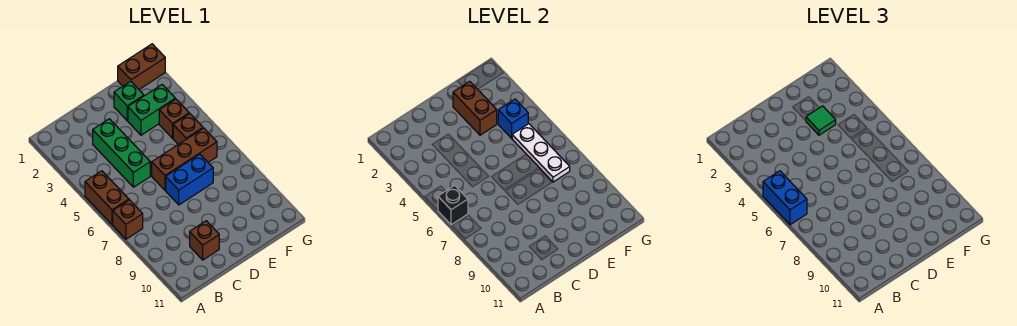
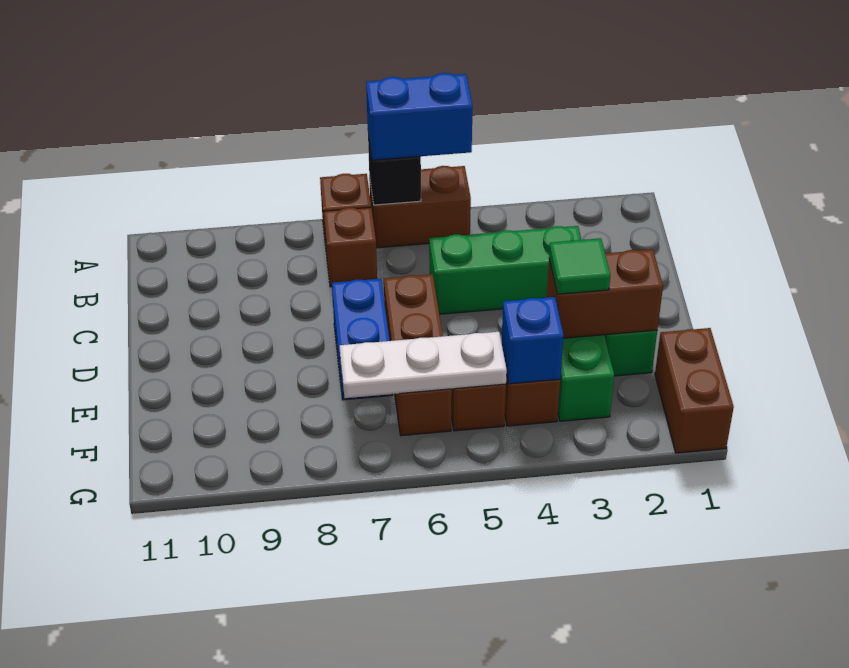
brown brick C10 level 1 -> brown brick B7 level 1

